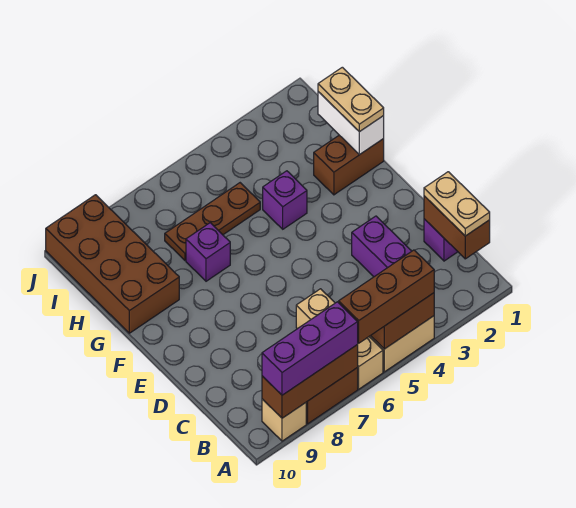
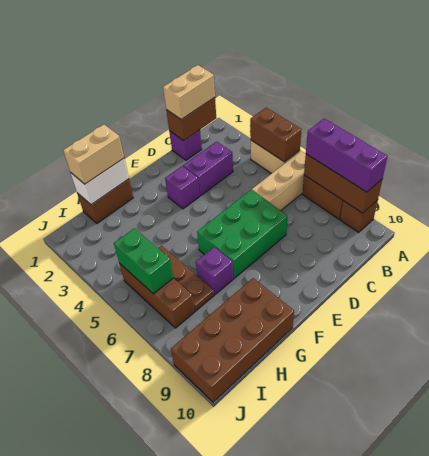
brown brick A4:A6 level 3 -> brown brick I5:I7 level 1
tan brick A9 level 1 -> brown brick A9 level 1
tan plate B1:C1 level 3 -> tan brick B1:C1 level 3
none -> green brick D6:F7 level 1
brown brick G1:G2 level 1 -> brown brick G1:H1 level 1
tan plate G1:H1 level 3 -> tan brick G1:H1 level 3
purple brick G4 level 1 -> purple brick E3 level 1
none -> green brick I5:I6 level 2

